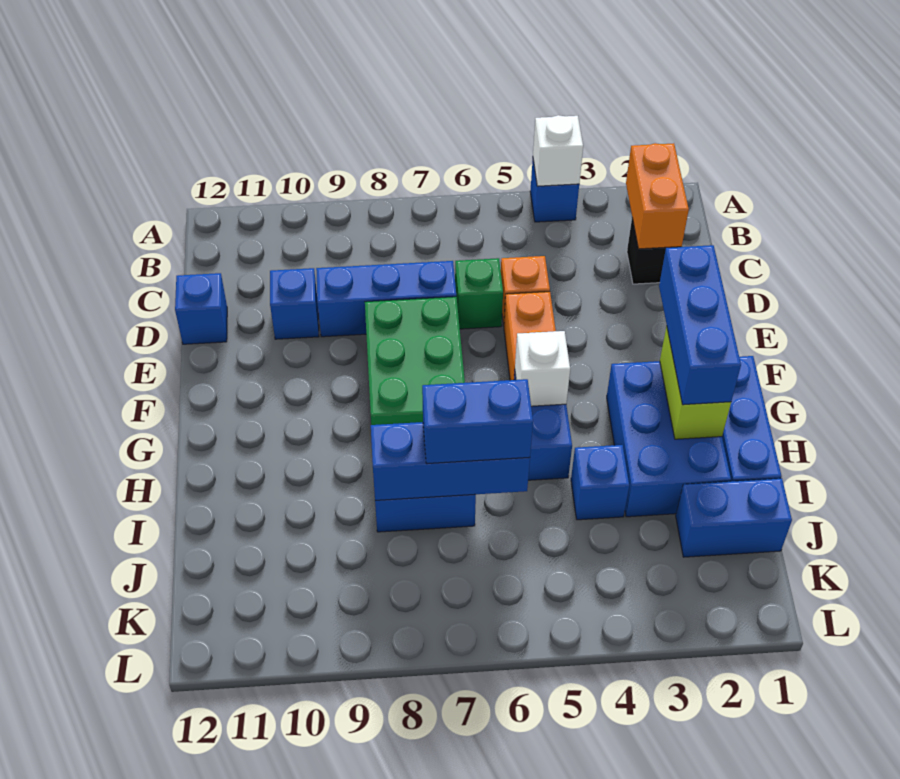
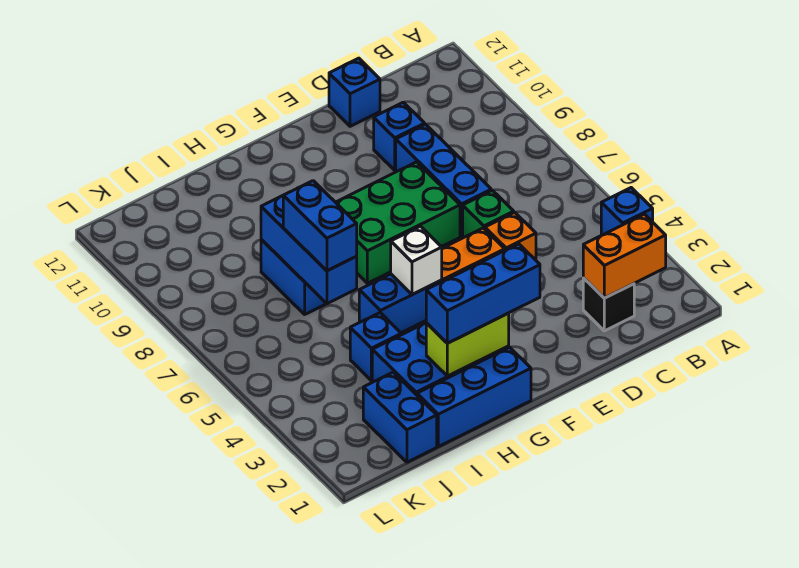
white brick A4 level 2 -> none

